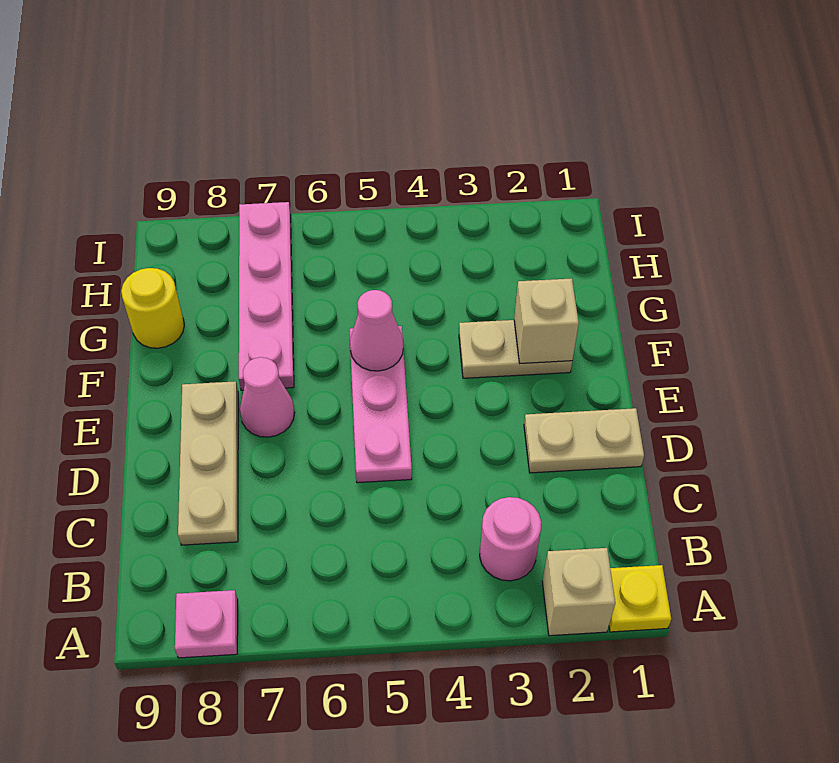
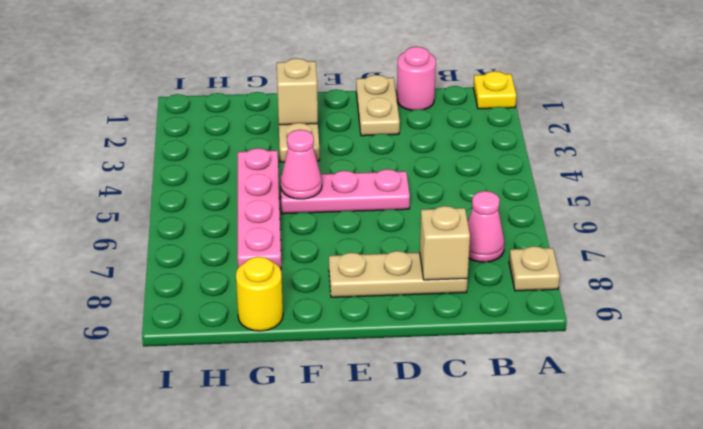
tan brick A2 level 1 -> tan brick C8 level 2
pink plate A8 level 1 -> tan plate A8 level 1
pink round brick B3 level 1 -> pink round brick C1 level 1
pink cone E7 level 1 -> pink cone B7 level 1
pink plate F7:I7 level 1 -> pink plate G4:G7 level 1

